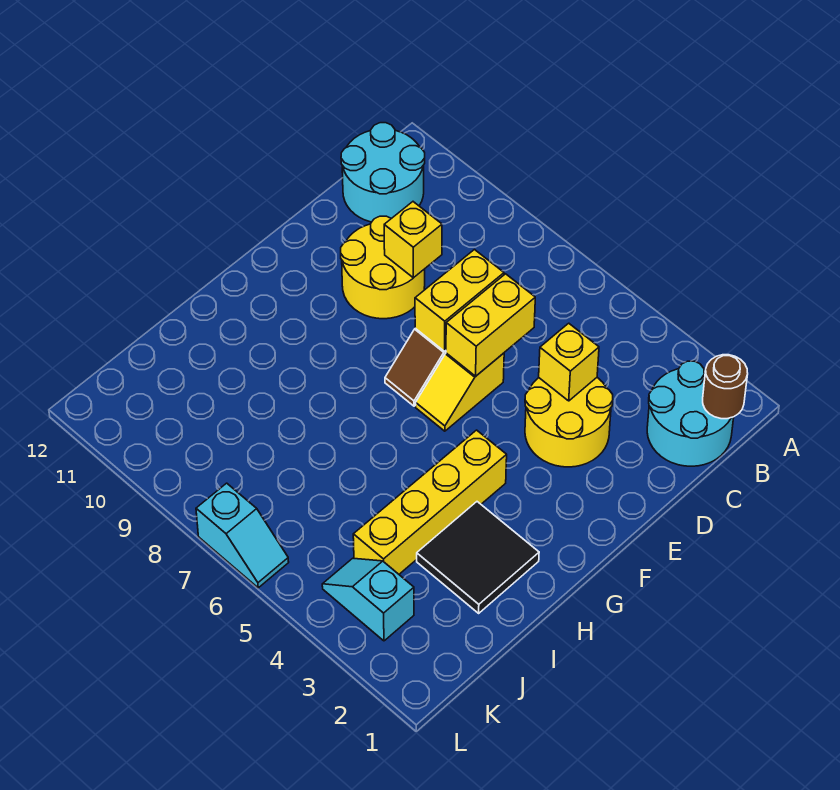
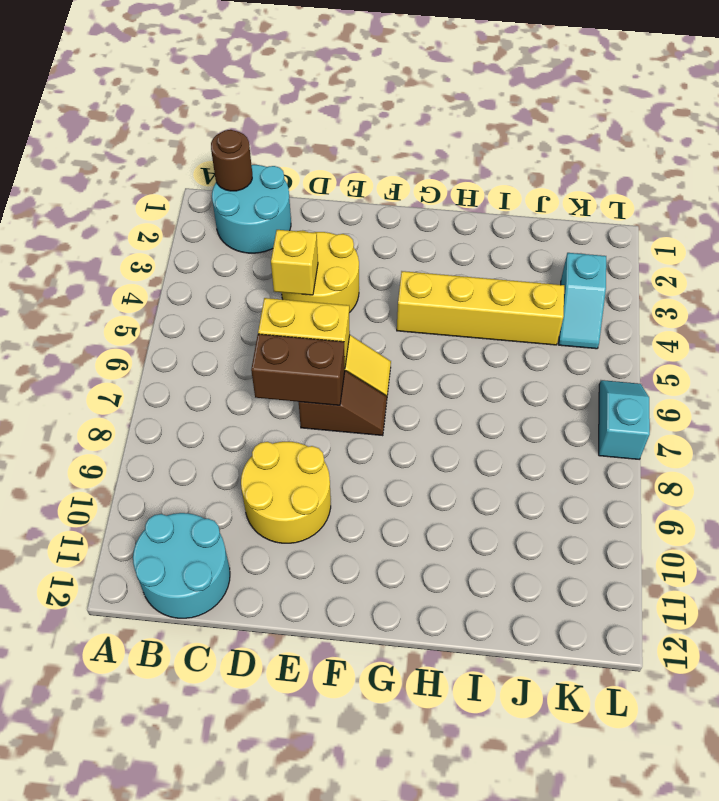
yellow brick D7:E7 level 2 -> brown brick D7:E7 level 2
yellow brick D9 level 2 -> none
black tile H2:I3 level 1 -> none

